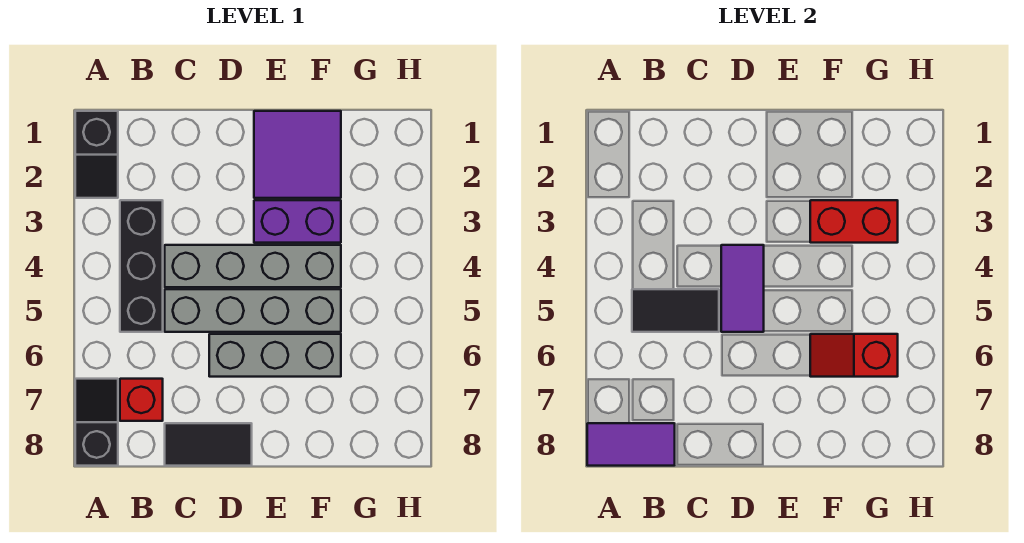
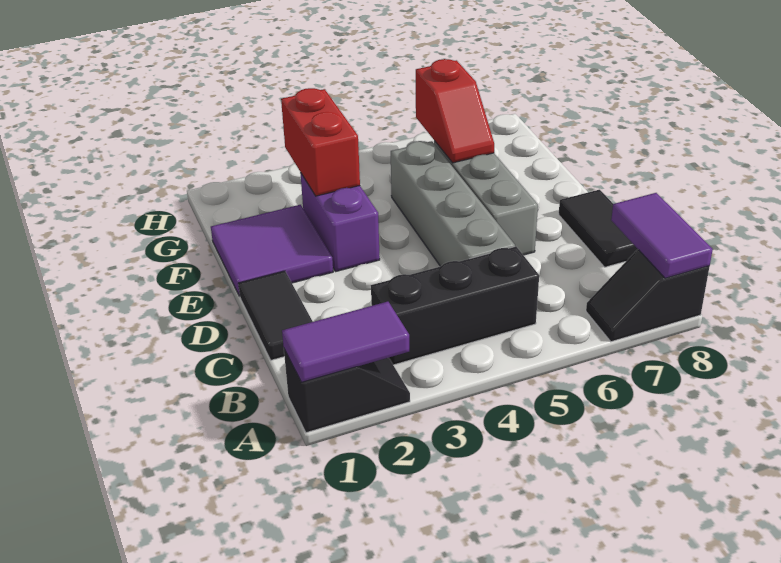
black tile B5:C5 level 2 -> black tile C1:D1 level 1
red brick B7 level 1 -> none
grey brick C4:F4 level 1 -> none
purple tile D4:D5 level 2 -> purple tile A1:A2 level 2

